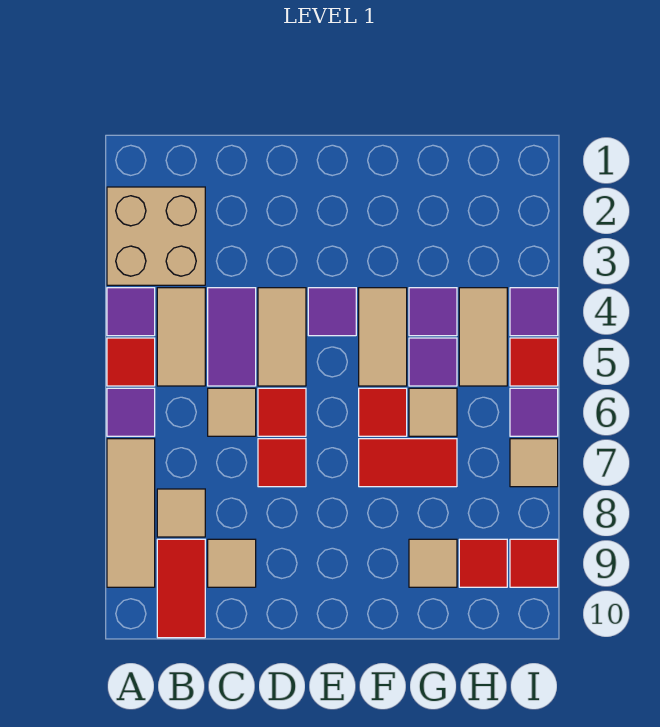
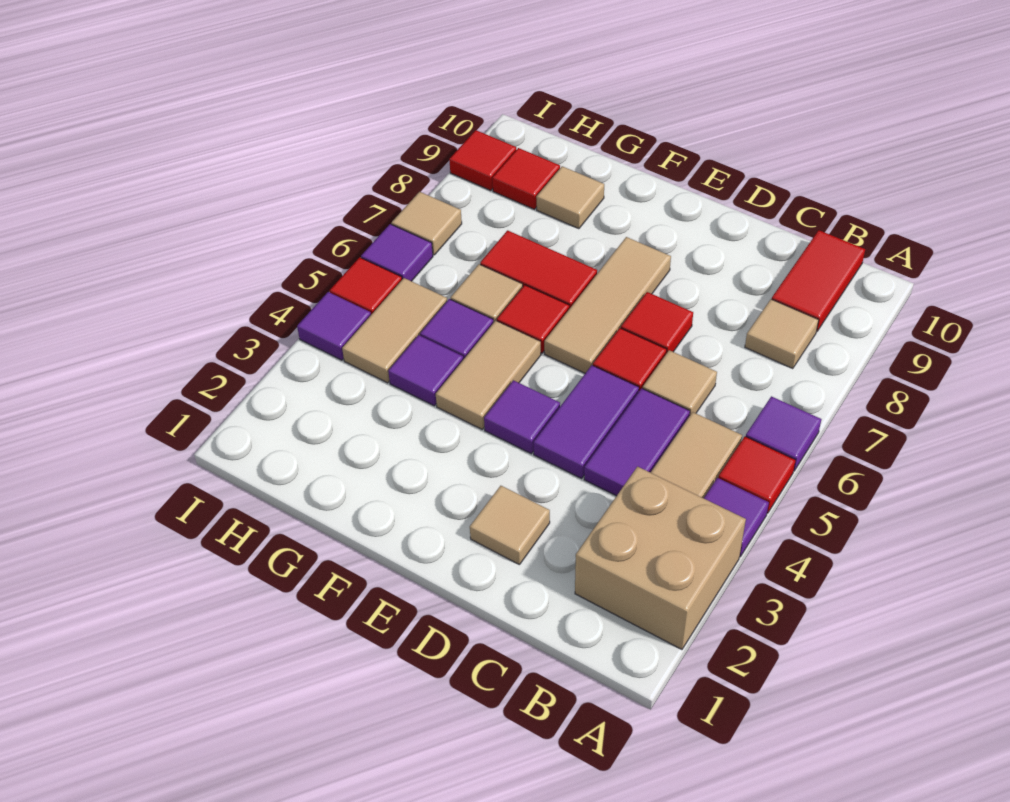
tan tile A7:A9 level 1 -> tan tile E6:E8 level 1
tan tile C9 level 1 -> tan tile D2 level 1
tan tile D4:D5 level 1 -> purple tile D4:D5 level 1

